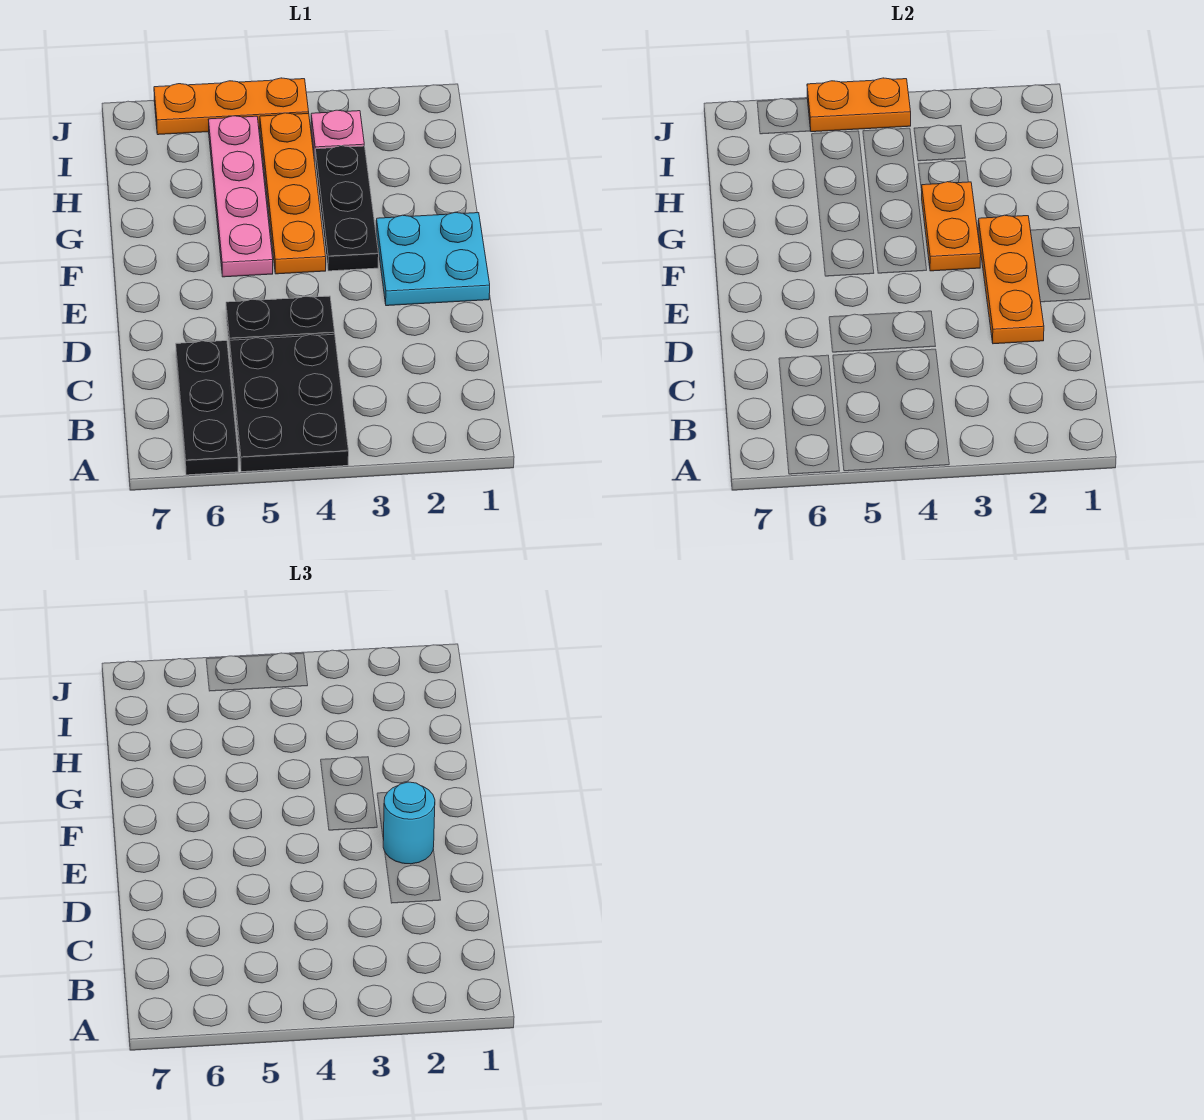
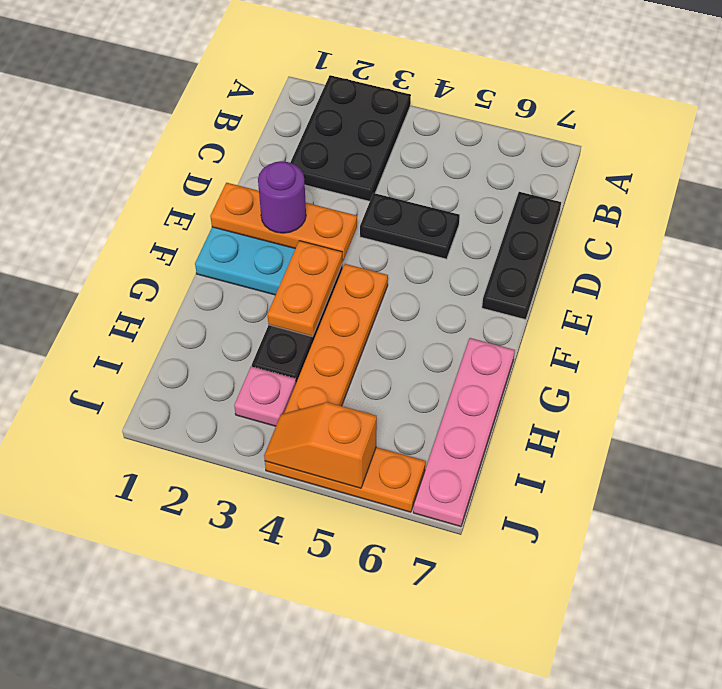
black plate A4:C5 level 1 -> black plate A2:C3 level 1
black plate A6:C6 level 1 -> black plate C7:E7 level 1
orange plate D2:F2 level 2 -> orange plate E1:E3 level 2
cyan round brick E2 level 3 -> purple round brick E2 level 3
pink plate F5:I5 level 1 -> pink plate G7:J7 level 1
orange plate J4:J5 level 2 -> orange slope J4:J5 level 2 top 5

